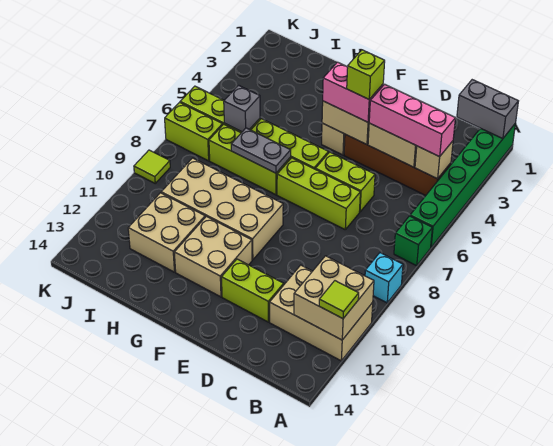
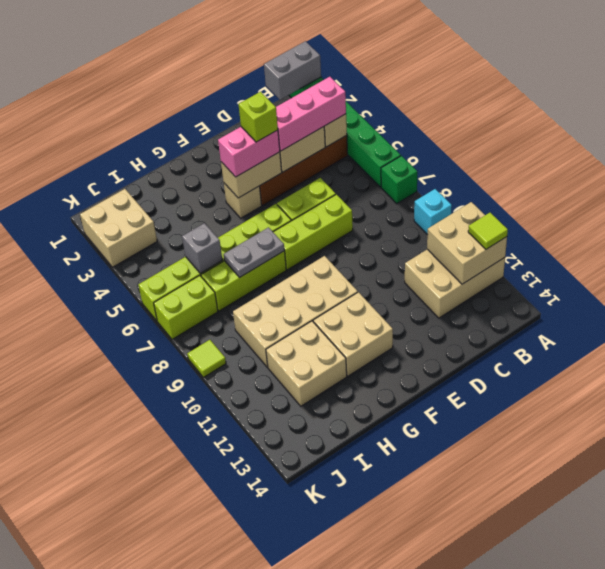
lime brick D12:E12 level 1 -> none
none -> tan brick J2:K3 level 1

